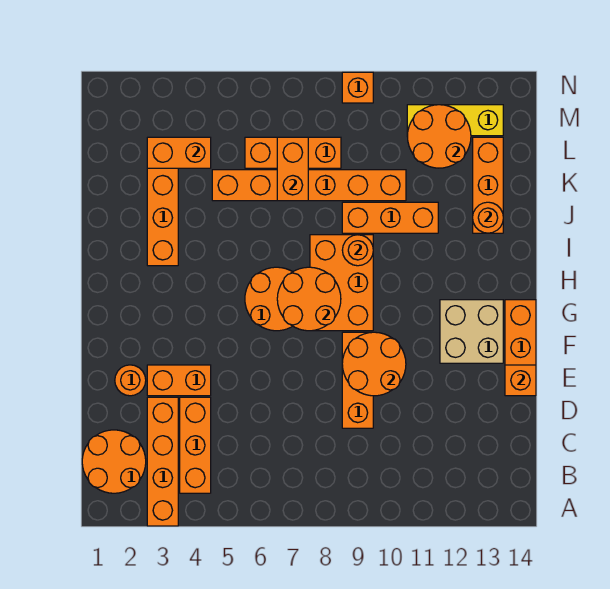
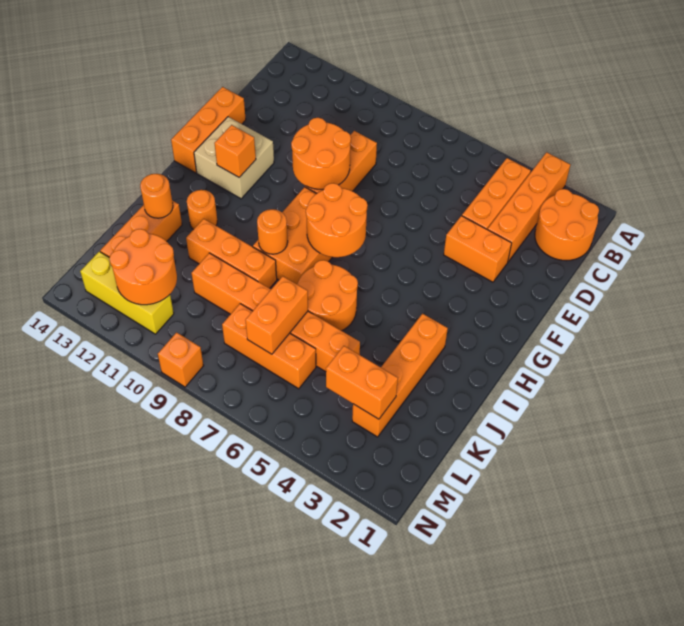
orange round brick E2 level 1 -> orange round brick I12 level 1
orange brick E14 level 2 -> orange brick G12 level 2
orange round brick G6:H7 level 1 -> orange round brick I6:J7 level 1

